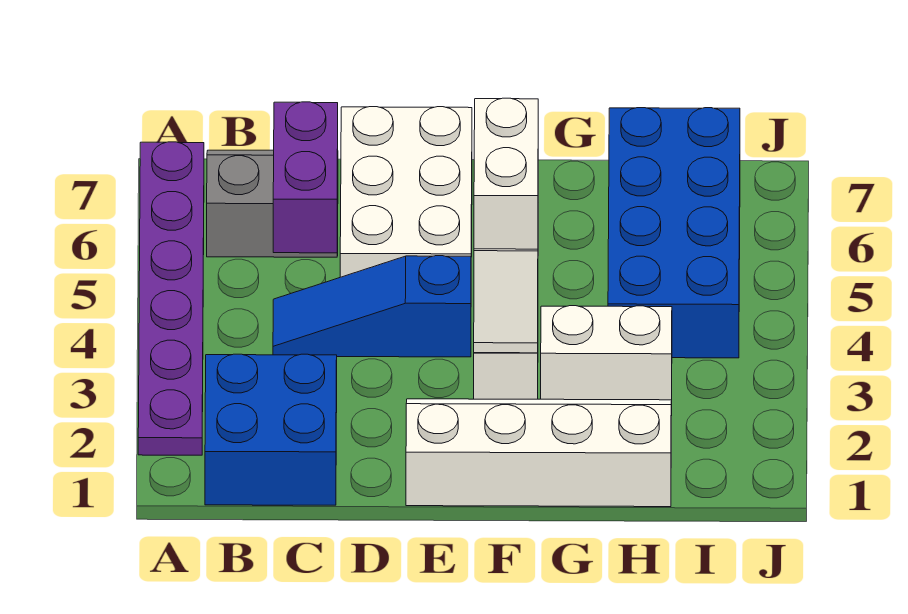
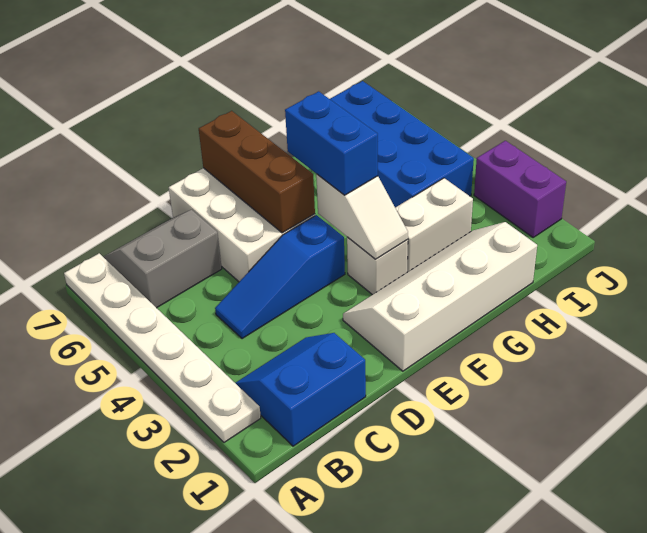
purple plate A2:A7 level 1 -> white plate A2:A7 level 1
blue brick B1:C2 level 1 -> blue slope B1:C2 level 1 top 1
purple brick C5:C6 level 2 -> purple brick J2:J3 level 1
none -> brown brick E5:E7 level 2
white brick F4:F5 level 3 -> blue brick F4:F5 level 3

